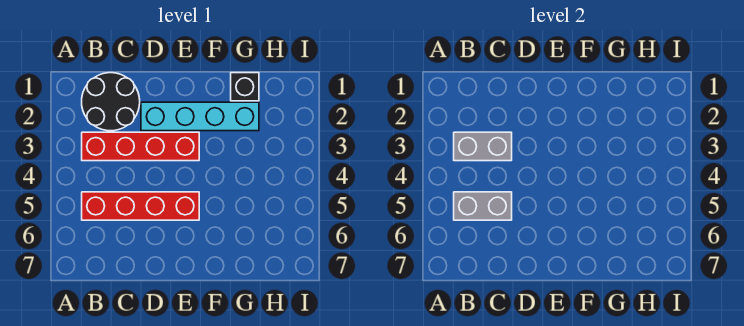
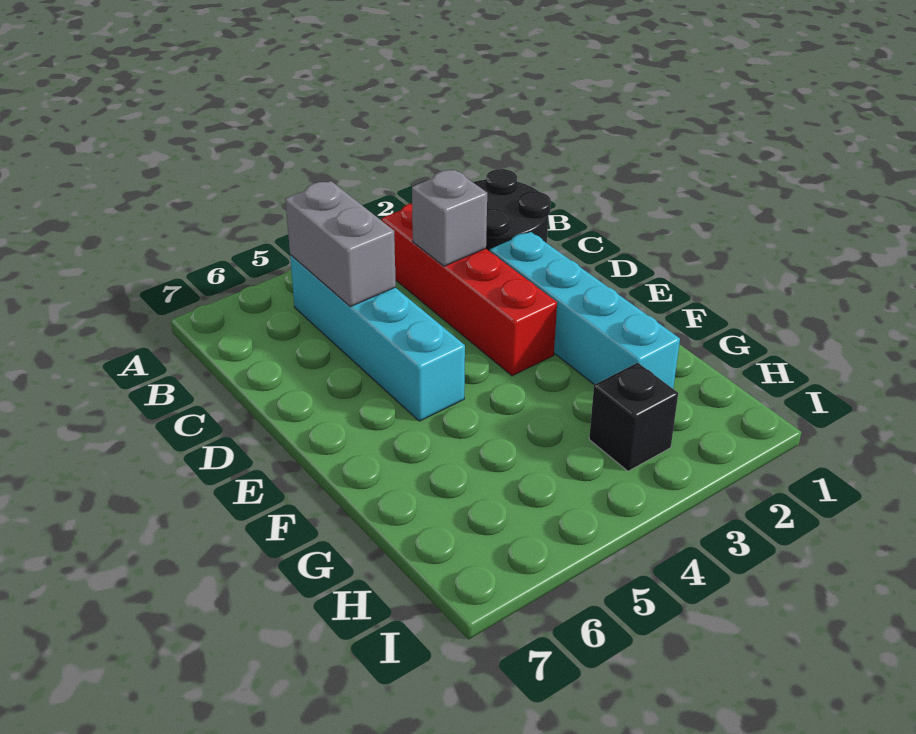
grey brick B3:C3 level 2 -> grey brick C3 level 2
red brick B5:E5 level 1 -> cyan brick B5:E5 level 1
black brick G1 level 1 -> black brick H3 level 1

